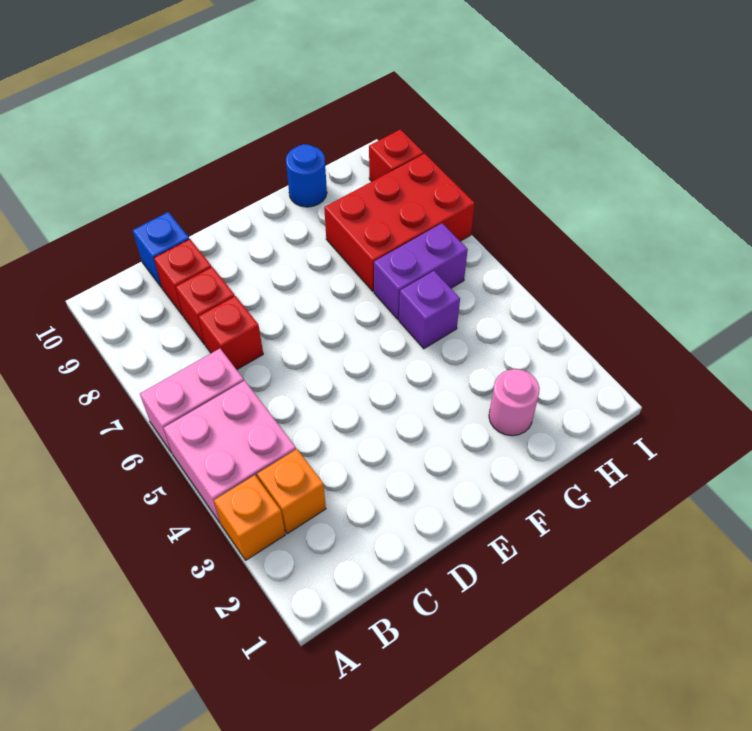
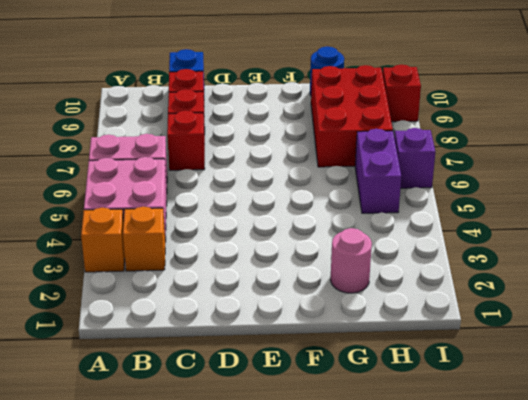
purple brick G5 level 1 -> purple brick I6 level 1
purple brick G6:H6 level 1 -> purple brick H5:H6 level 1
red brick G7:I8 level 1 -> red brick G7:H9 level 1

